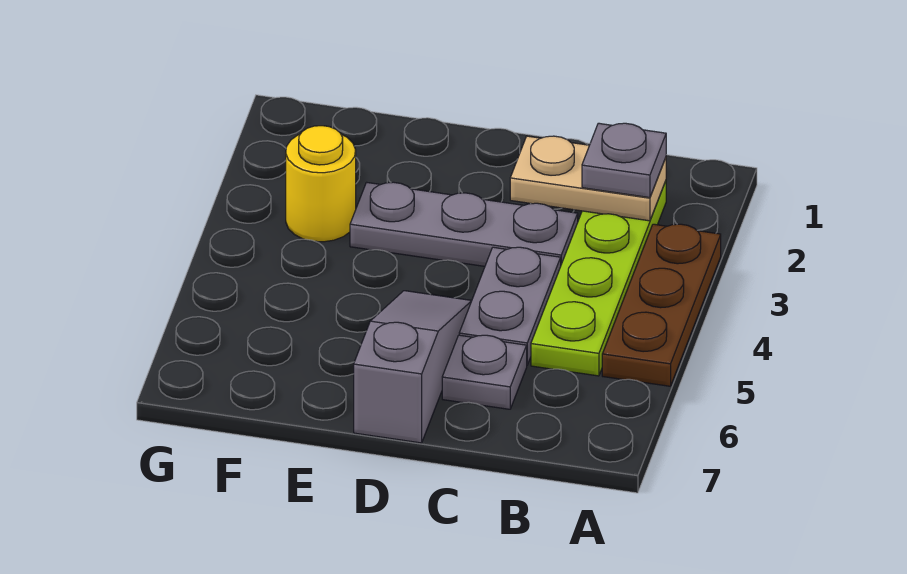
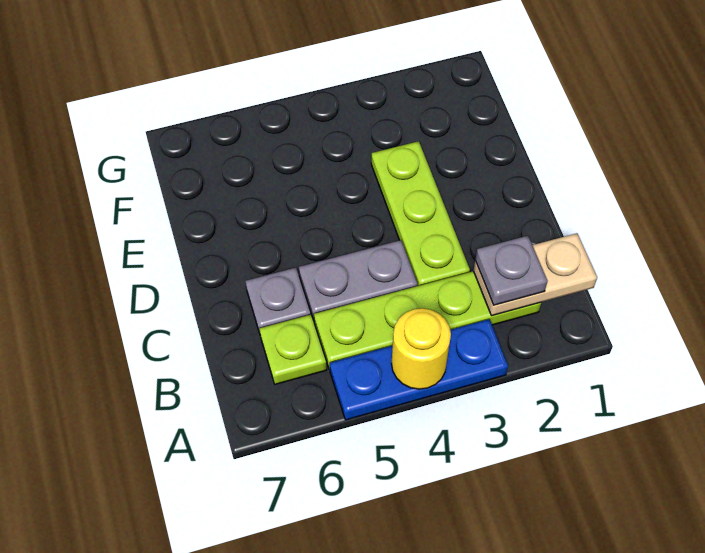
brown plate A3:A5 level 1 -> blue plate A3:A5 level 1
tan plate B2:C2 level 2 -> tan plate B1:B2 level 2
none -> lime plate B6 level 1
grey plate C3:E3 level 1 -> lime plate C3:E3 level 1
grey slope D5:D7 level 1 top 7 -> none
yellow round brick F3 level 1 -> yellow round brick A4 level 2

